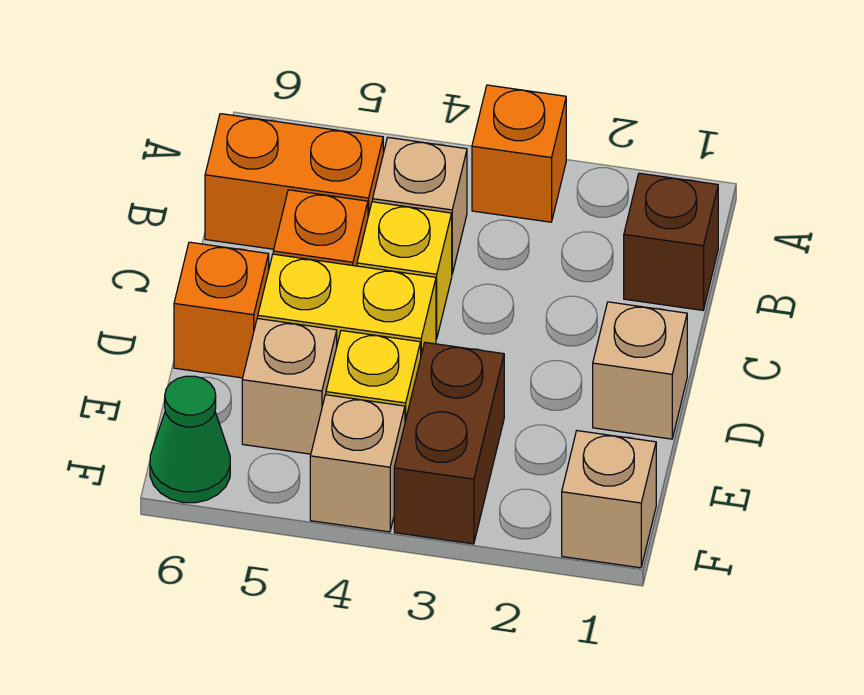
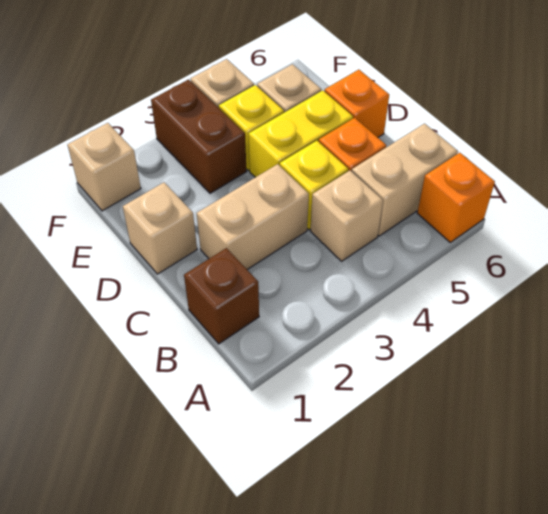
orange brick A3 level 1 -> orange brick A6 level 1
orange brick B5:B6 level 1 -> tan brick B5:B6 level 1
none -> tan brick C2:C3 level 1
green cone F6 level 1 -> none

